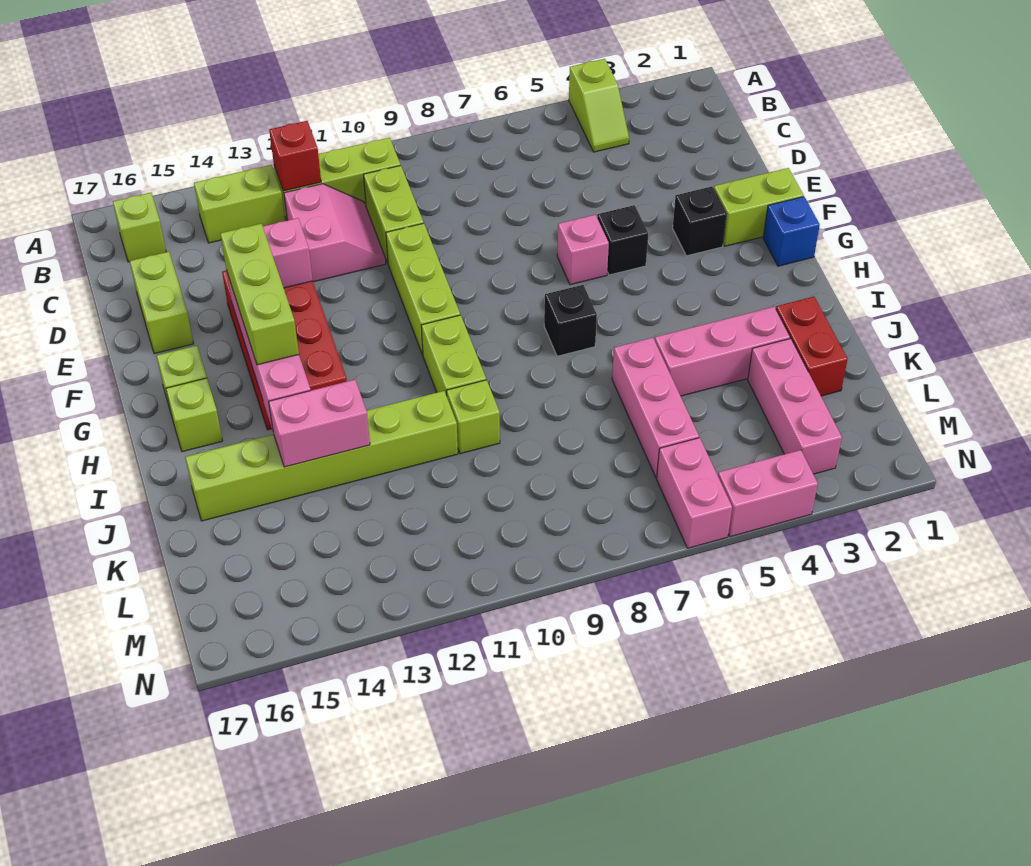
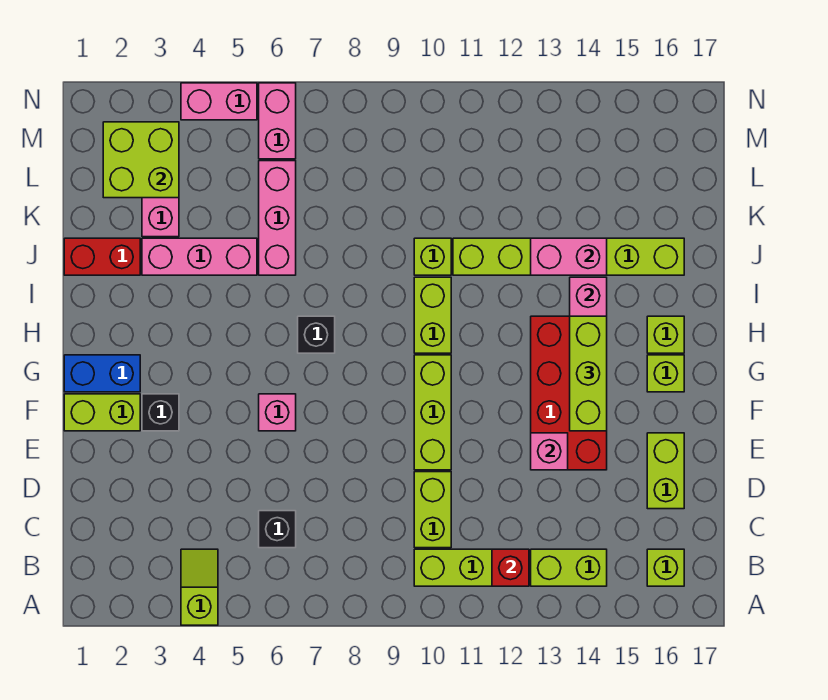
pink slope C11:D12 level 1 top 12 -> none
black brick F5 level 1 -> black brick C6 level 1
blue brick G1 level 1 -> blue brick G1:G2 level 1
red brick J2:K2 level 1 -> red brick J1:J2 level 1
none -> lime brick L2:M3 level 2

